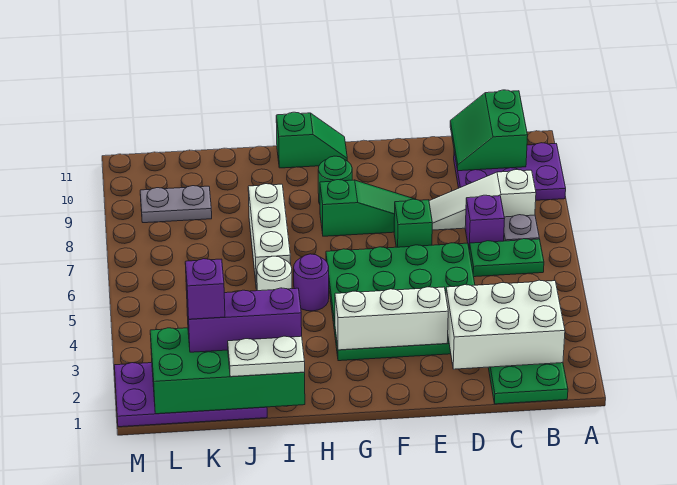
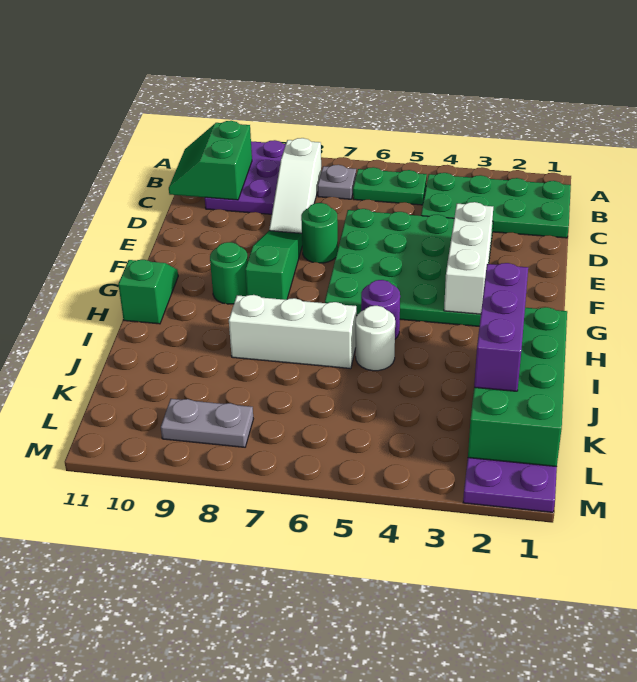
white brick B2:D3 level 2 -> none
green plate B6:C6 level 1 -> green plate B5:B6 level 1
green slope B10:C11 level 2 top B -> green slope B10:C11 level 2 top 10
purple brick C7 level 1 -> none
green brick E7 level 1 -> green round brick E7 level 1
white plate I1:J1 level 3 -> none
purple brick K2 level 4 -> none
grey plate K9:L9 level 1 -> grey plate L8:L9 level 1

